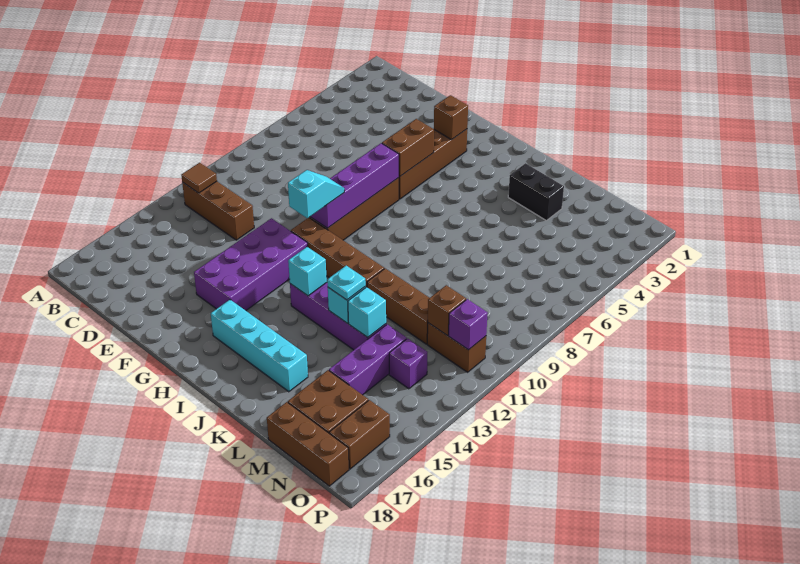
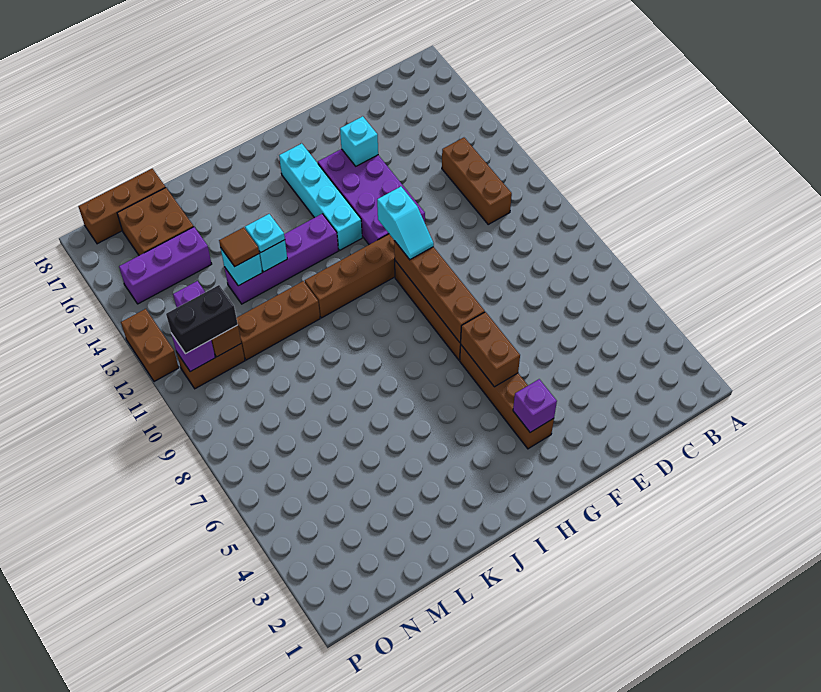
brown brick B12:D12 level 1 -> brown brick C11:C13 level 1
brown tile B12 level 2 -> brown tile L13 level 3
brown brick G3 level 2 -> purple brick G3 level 2
purple brick G7:G10 level 2 -> brown brick G7:G10 level 2
cyan brick H16:K16 level 1 -> cyan brick H13:H16 level 1
cyan brick I13 level 2 -> cyan brick F15 level 2
black brick K3:L3 level 1 -> black brick N11:O11 level 3
purple brick M13:M15 level 1 -> purple brick M15:O15 level 1
brown brick O16:O17 level 1 -> brown brick P12:P13 level 1

